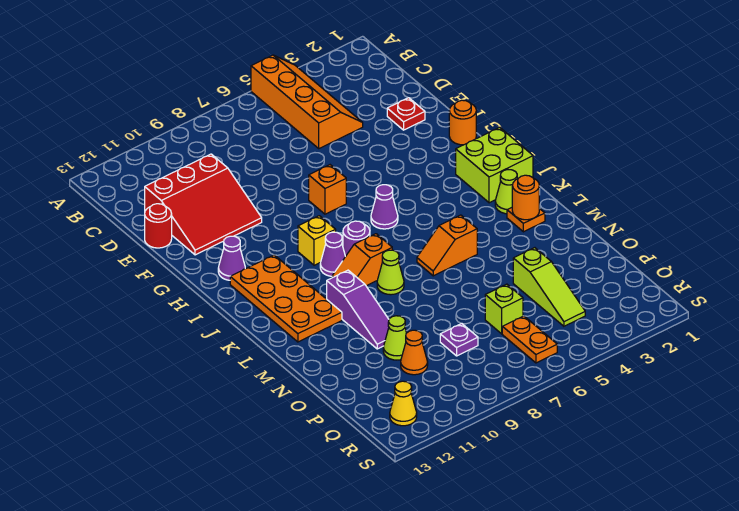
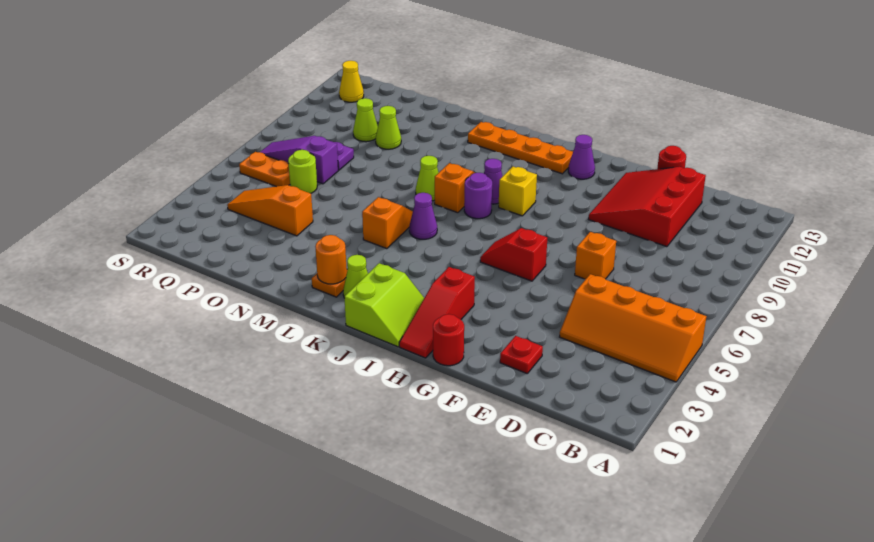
orange round brick G1 level 1 -> red round brick G1 level 1
none -> red slope G6:H6 level 1 top G
orange brick G7 level 1 -> orange brick E7 level 1
none -> red slope H1:H3 level 1 top 3
lime brick I1:J2 level 1 -> lime slope I1:J2 level 1 top J
purple cone I6 level 1 -> purple cone K6 level 1
orange plate I11:L12 level 1 -> orange plate I12:L12 level 1
purple slope L10:N10 level 1 top L -> purple slope P7:R7 level 1 top P
lime slope O4:Q4 level 1 top O -> orange slope O4:Q4 level 1 top O
lime brick P6 level 1 -> lime round brick P6 level 1
orange cone P10 level 1 -> lime cone P10 level 1

